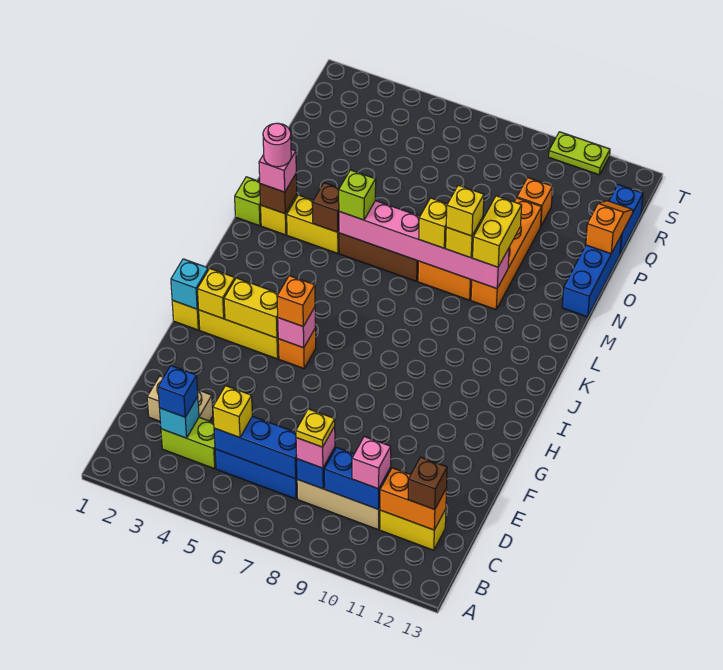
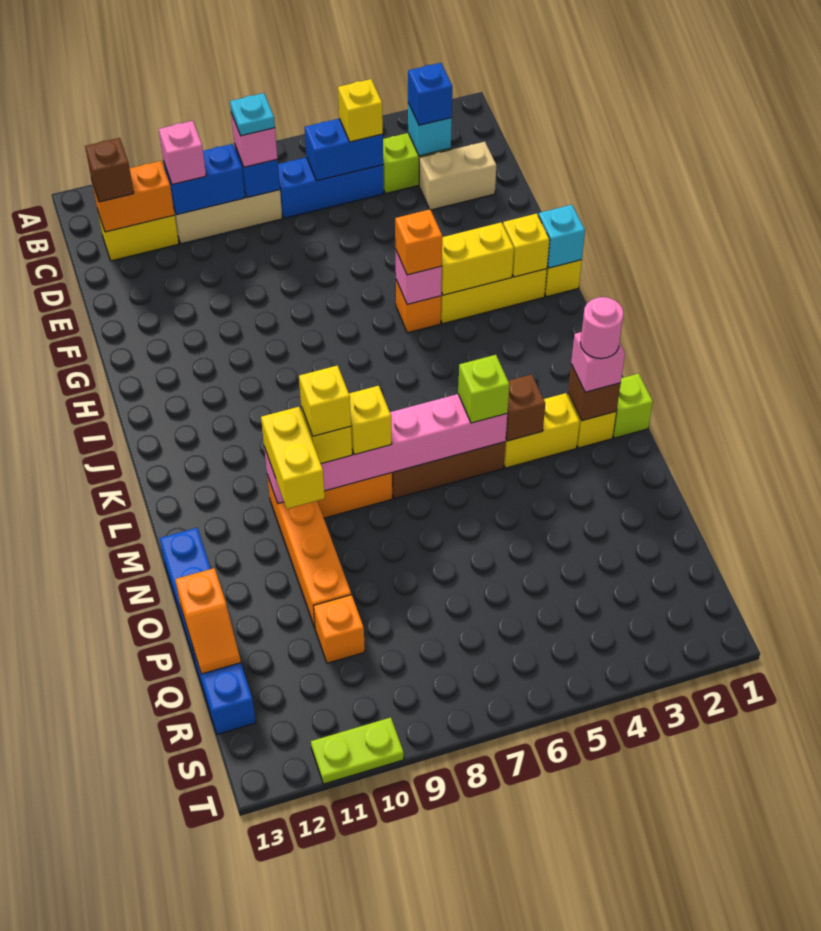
blue brick C5:C7 level 2 -> blue brick C5:C6 level 2
yellow plate C8 level 4 -> cyan plate C8 level 4

